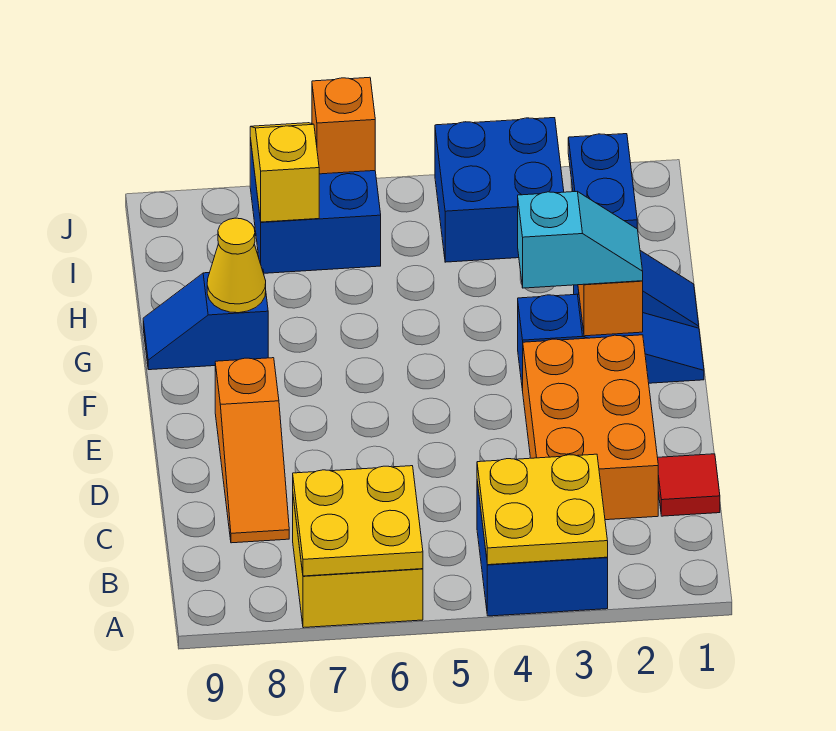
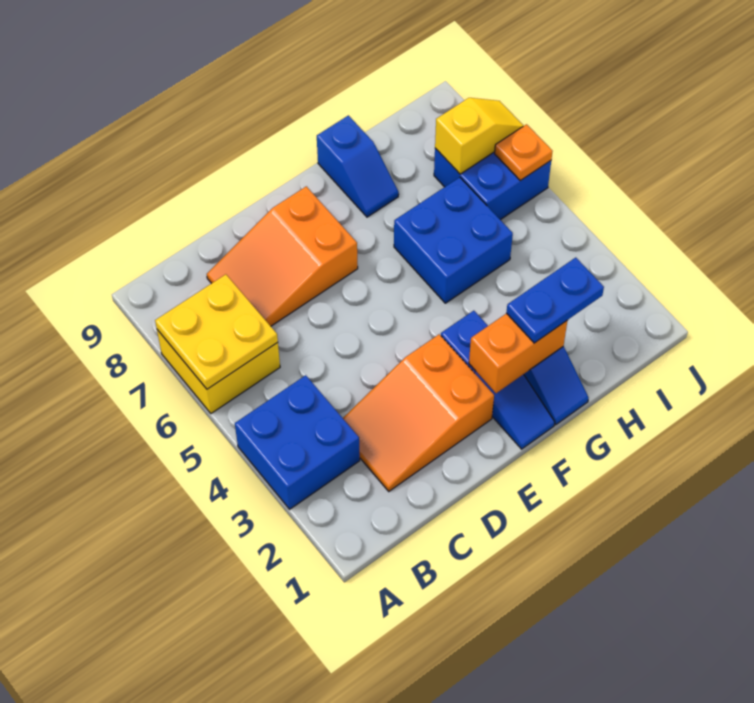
yellow plate A3:B4 level 2 -> none
red tile C1 level 1 -> none
orange brick C2:E3 level 1 -> orange slope C2:E3 level 1 top E
orange slope C8:E8 level 1 top E -> orange slope C7:E8 level 1 top E
cyan slope F2:F3 level 3 top 3 -> none
blue slope G8:G9 level 1 top 8 -> blue slope G8:G9 level 1 top 9
yellow cone G8 level 2 -> none
blue brick I3:J4 level 1 -> blue brick G5:H6 level 1
orange brick J6 level 2 -> orange plate J6 level 2

